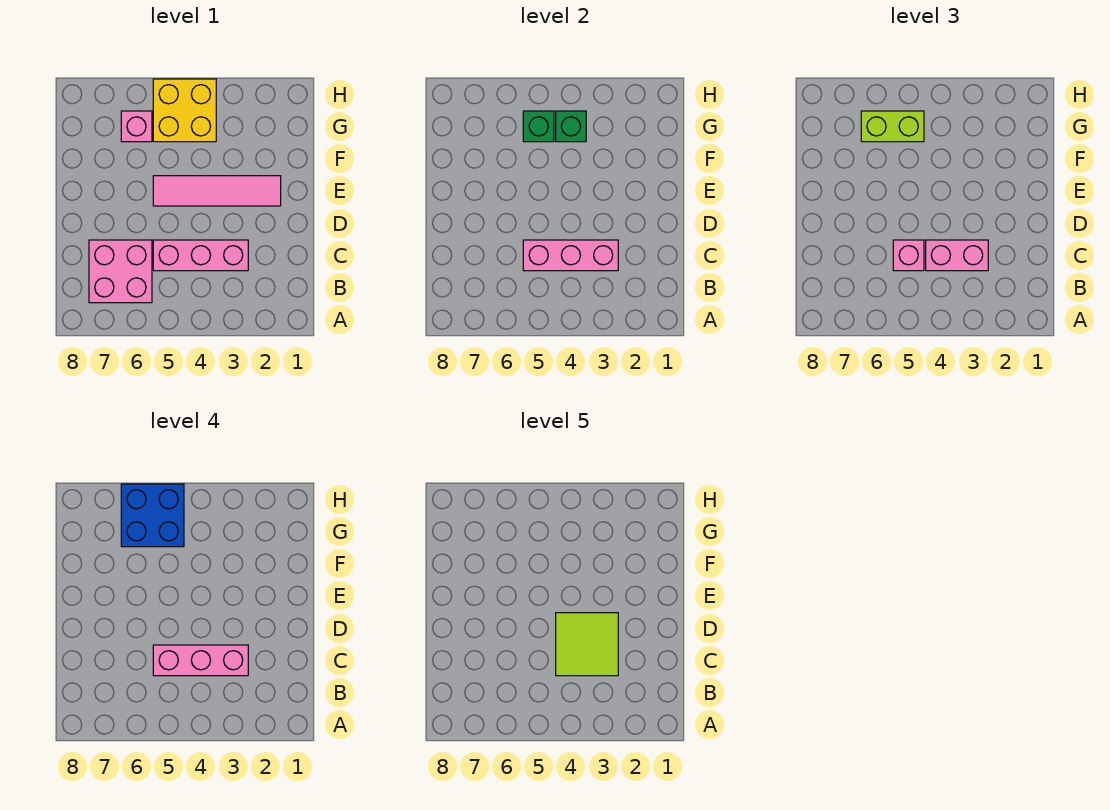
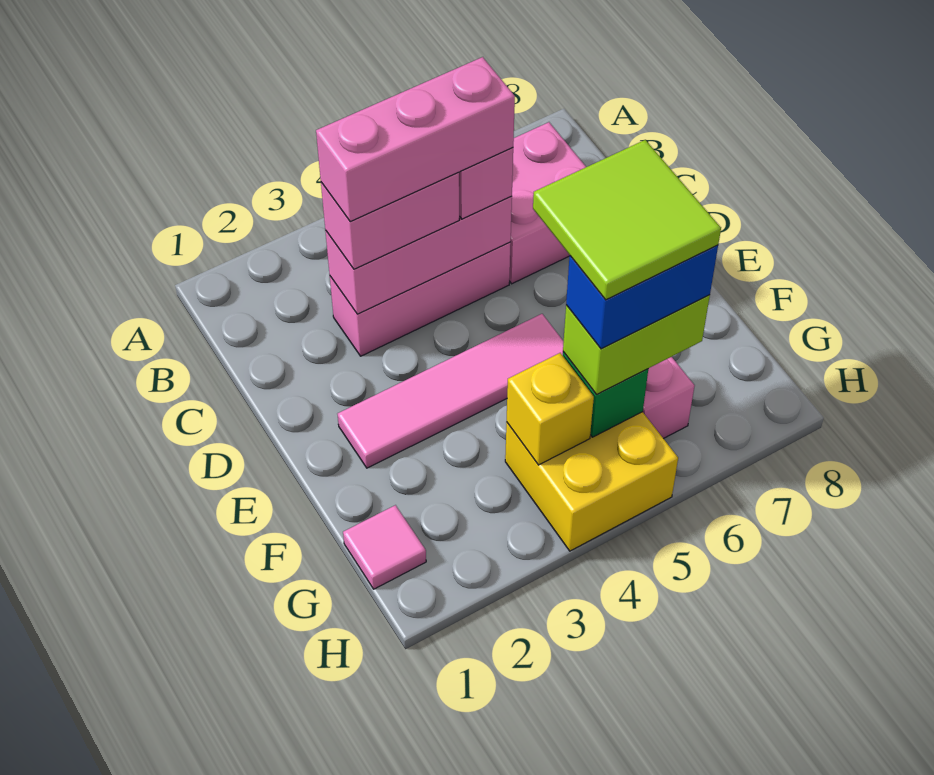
lime tile C3:D4 level 5 -> lime tile F5:G6 level 5
none -> pink tile G1 level 1
green brick G4 level 2 -> yellow brick G4 level 2
blue brick G5:H6 level 4 -> blue brick G5:G6 level 4

